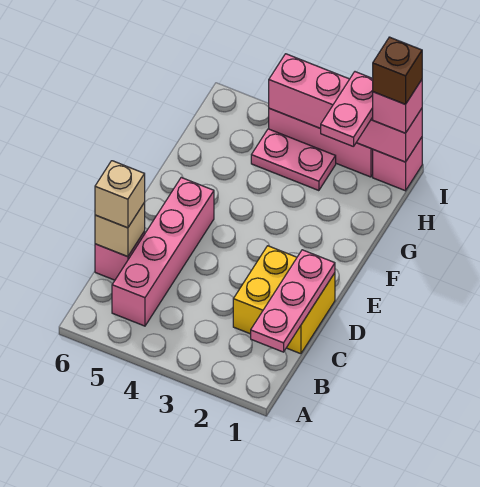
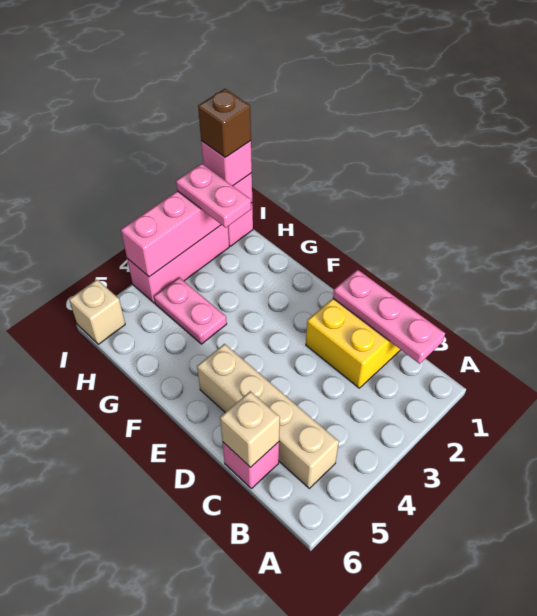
pink brick B5:E5 level 1 -> tan brick B5:E5 level 1
tan brick C6 level 3 -> tan brick I6 level 1
pink plate H3:H4 level 1 -> pink plate G4:H4 level 1

